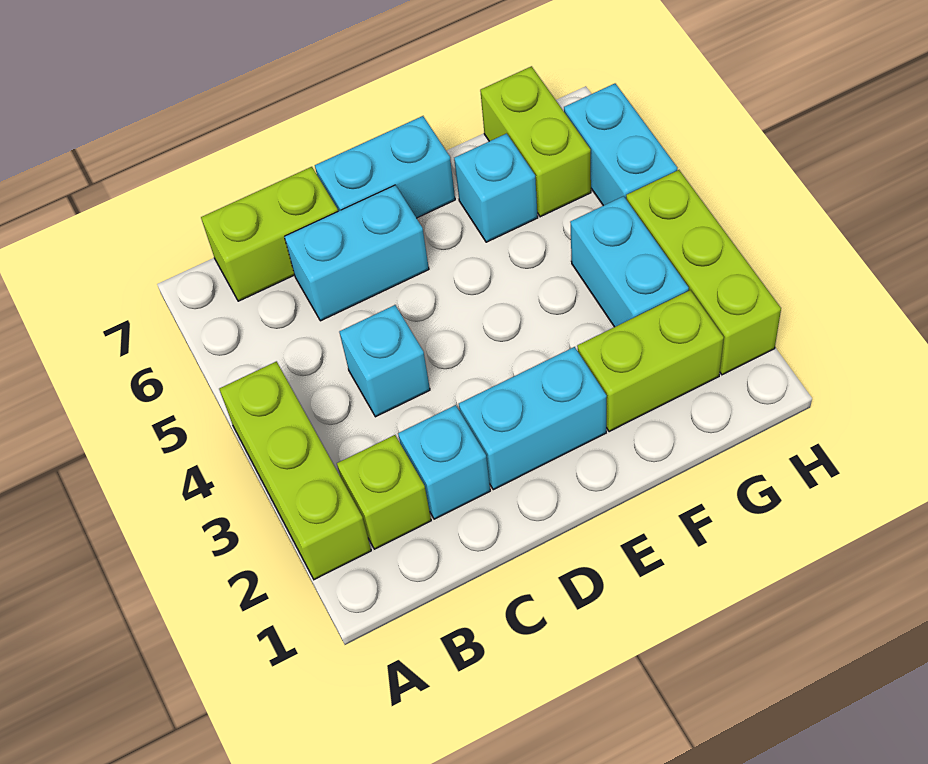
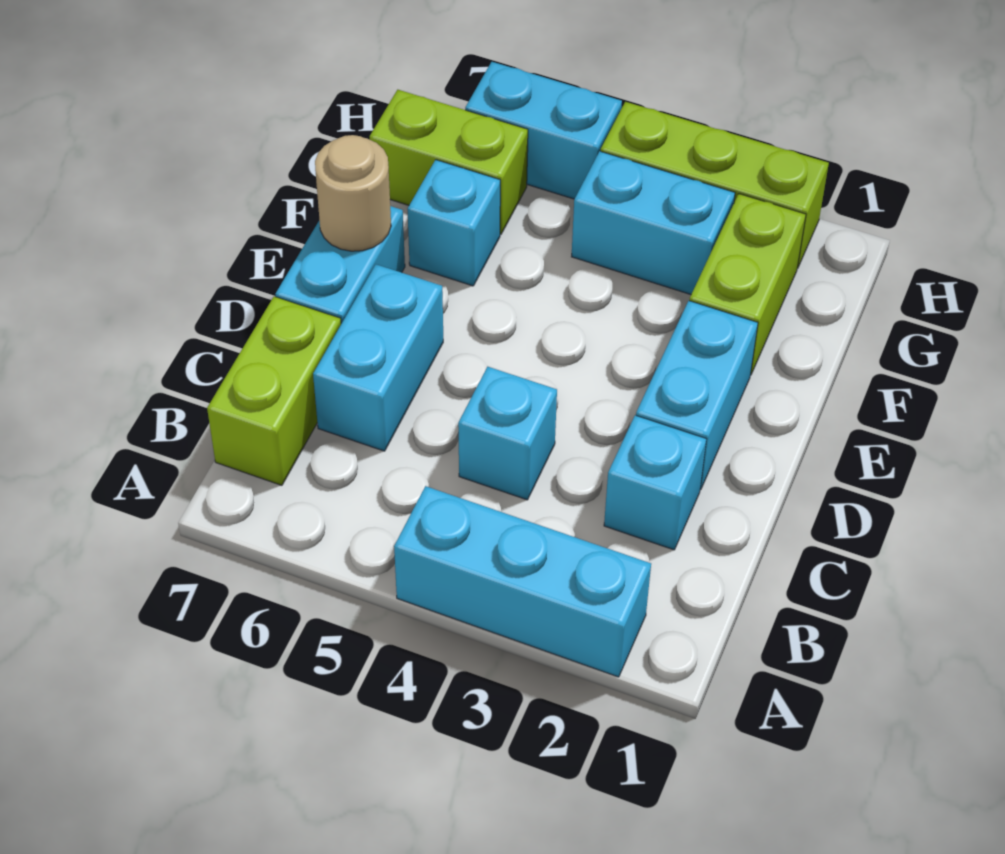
lime brick A2:A4 level 1 -> cyan brick A2:A4 level 1
lime brick B2 level 1 -> none
none -> tan round brick E7 level 2

